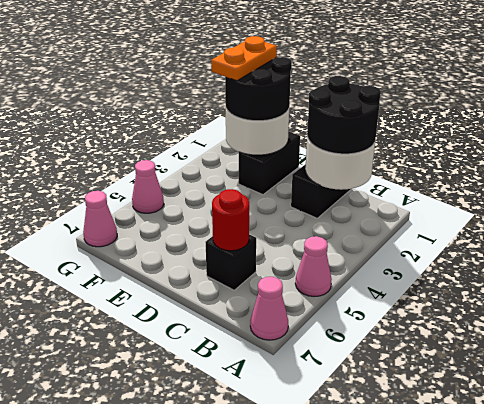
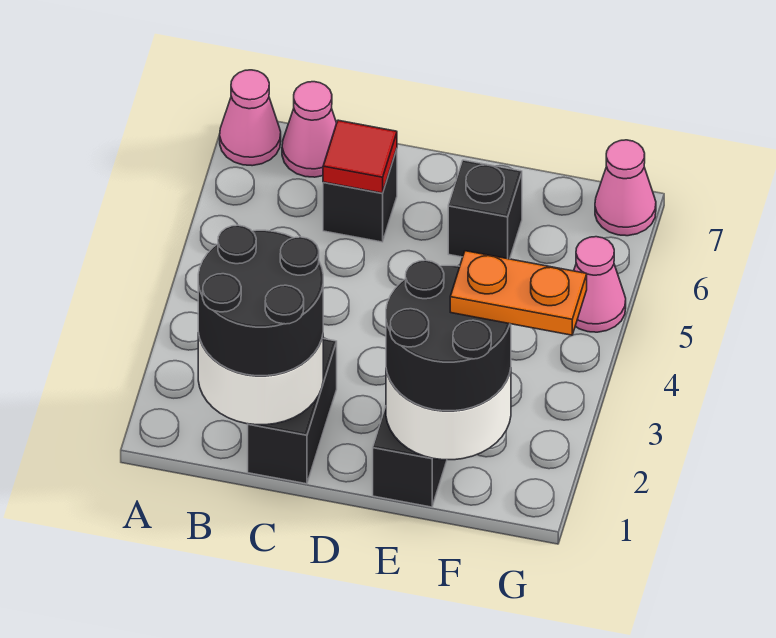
pink cone A5 level 1 -> pink cone B7 level 1
red round brick C6 level 2 -> red tile C6 level 2
none -> black brick E6 level 1
orange plate F1:F2 level 4 -> orange plate F2:G2 level 4

